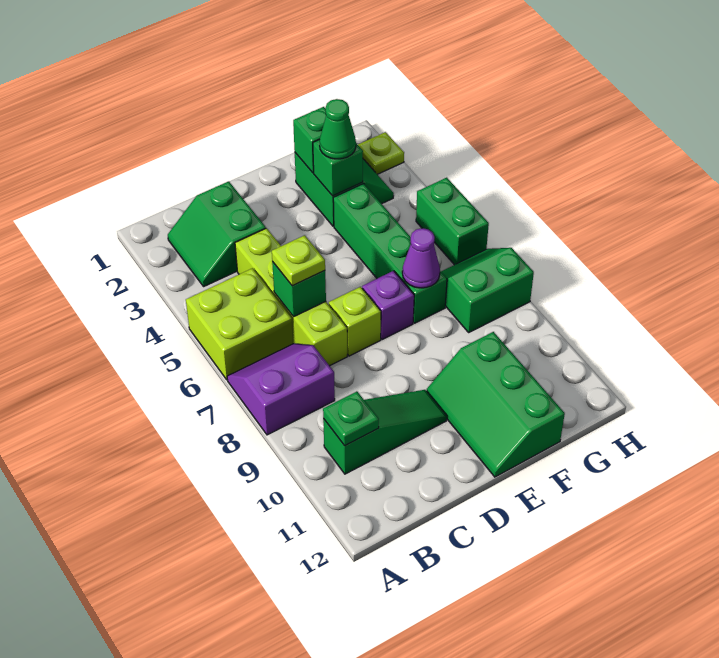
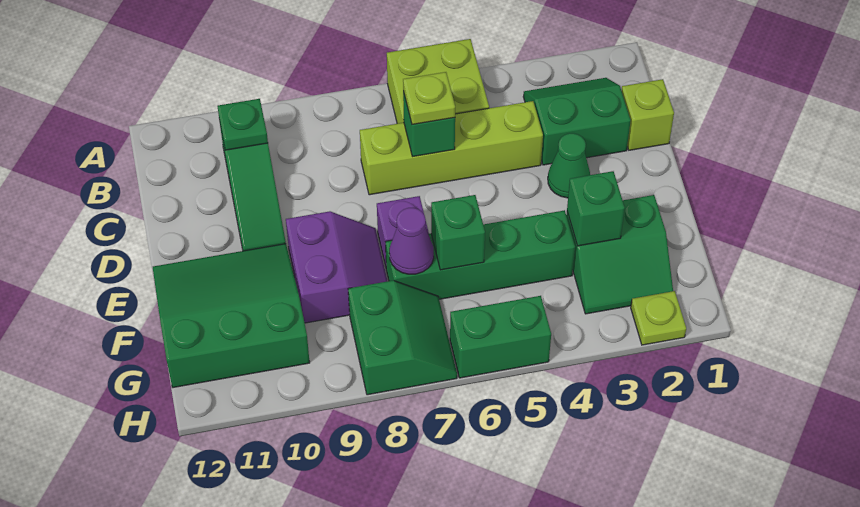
purple slope A7:B8 level 1 top 8 -> purple slope E8:F9 level 1 top 9
lime brick D7 level 1 -> lime brick C1 level 1
green slope E10:F12 level 1 top F -> green slope E10:G12 level 1 top G
green brick F2 level 2 -> green brick F6 level 2
green cone F3 level 3 -> green cone D3 level 1

